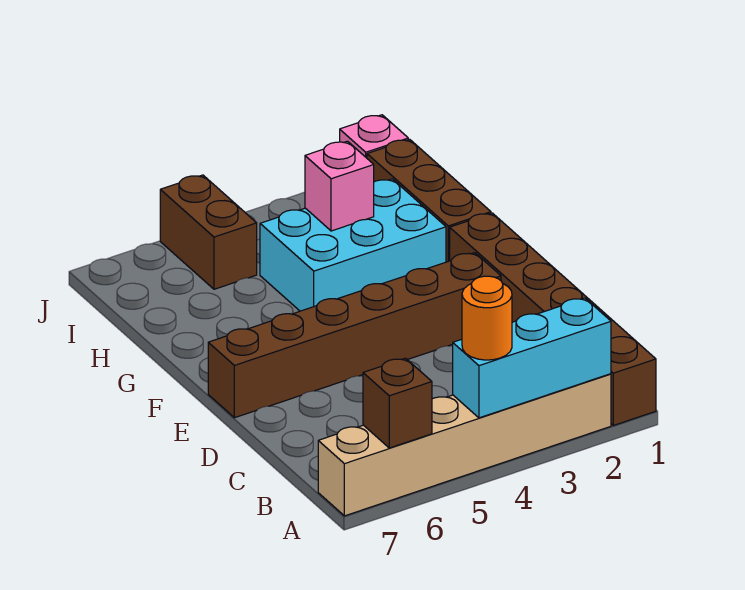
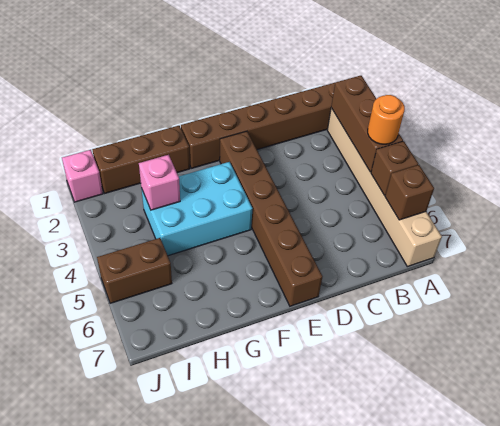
cyan brick A2:A4 level 2 -> brown brick A2:A4 level 2
none -> brown brick A5 level 2
cyan brick G2:H4 level 1 -> cyan brick F3:H4 level 1

